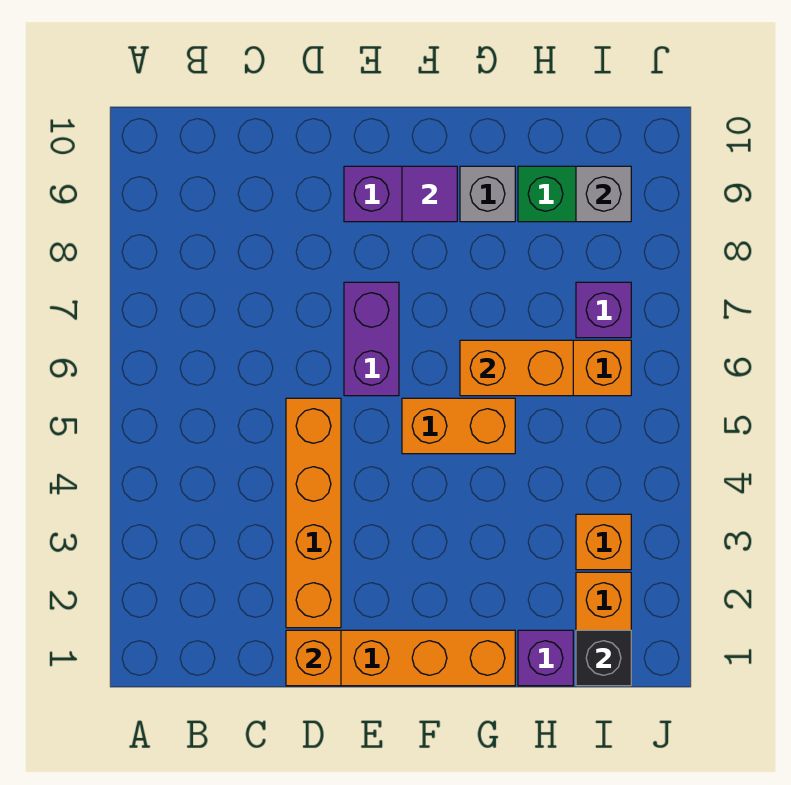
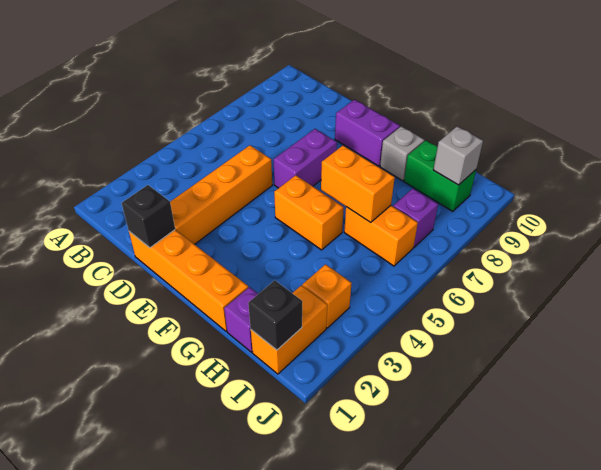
orange brick D1 level 2 -> black brick D1 level 2
purple tile F9 level 2 -> none

